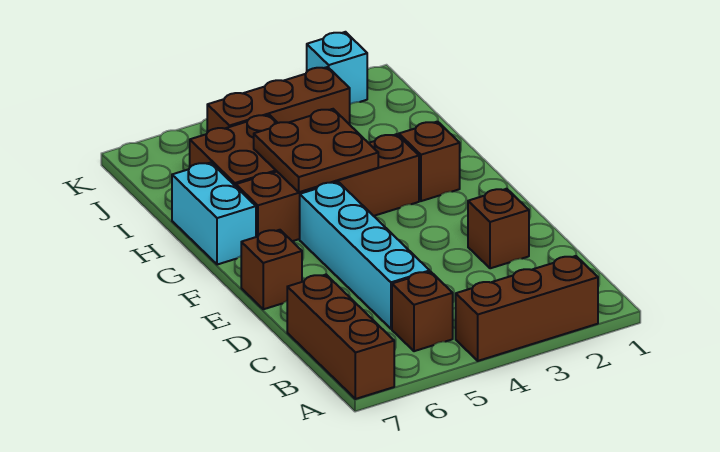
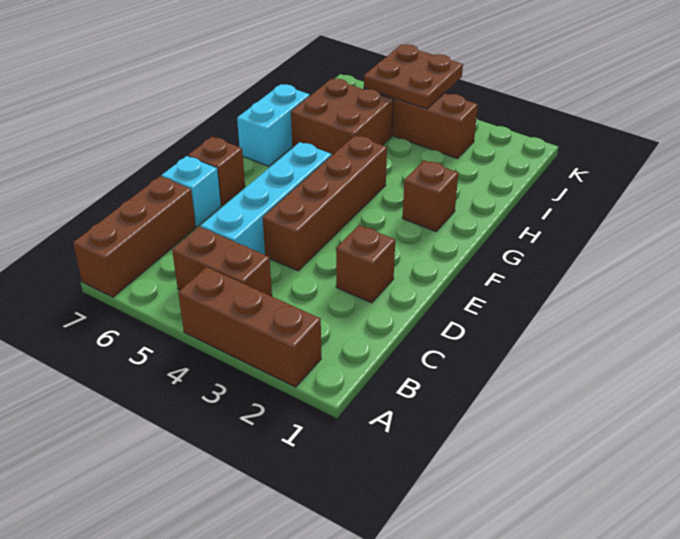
brown brick B5 level 1 -> brown brick B4:B5 level 1
brown brick G3:G6 level 1 -> brown brick D4:G4 level 1
brown plate G4:H5 level 2 -> brown plate J4:K5 level 2
cyan brick K2 level 1 -> cyan brick D7 level 1

